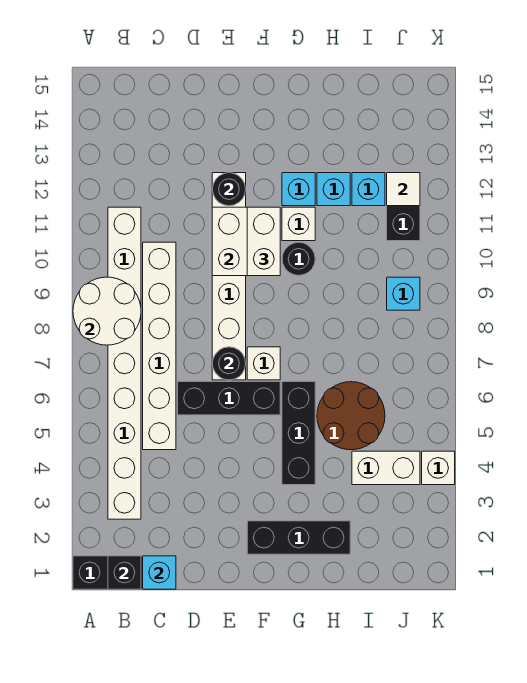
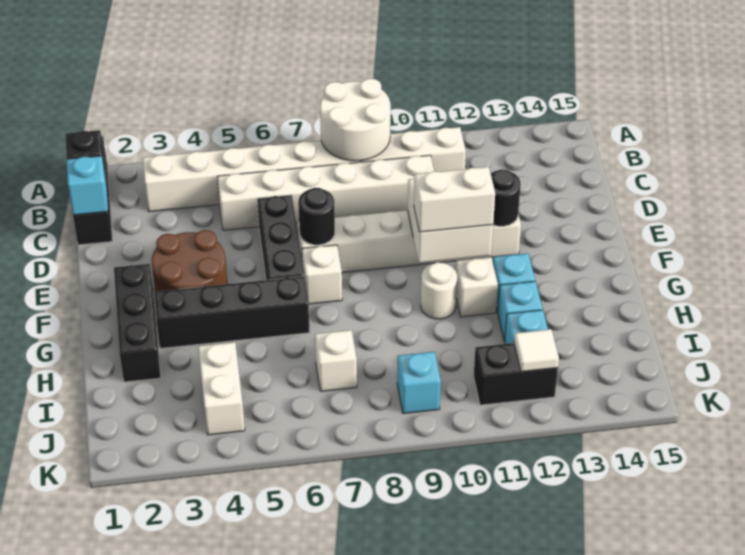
black brick G4:G6 level 1 -> black brick G3:G6 level 1
black round brick G10 level 1 -> white round brick G10 level 1
brown round brick H5:I6 level 1 -> brown round brick E3:F4 level 1
white brick K4 level 1 -> white brick I7 level 1

